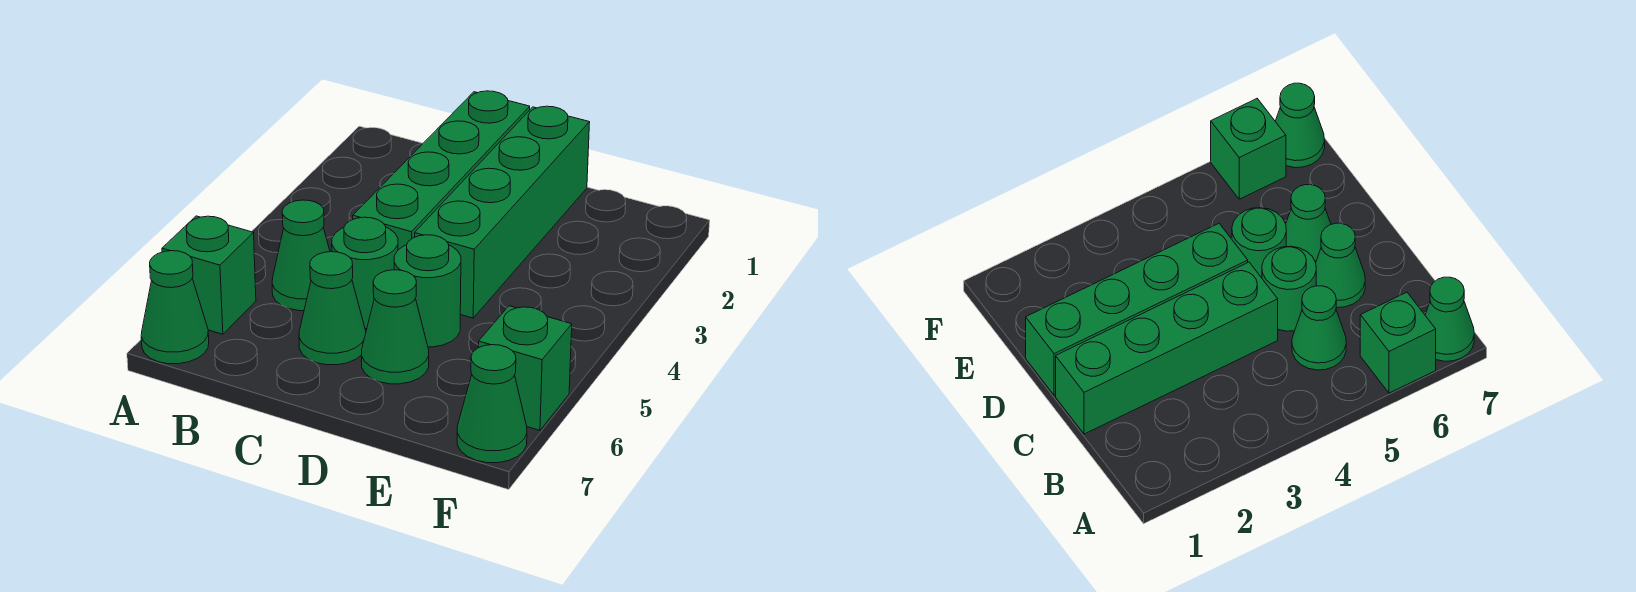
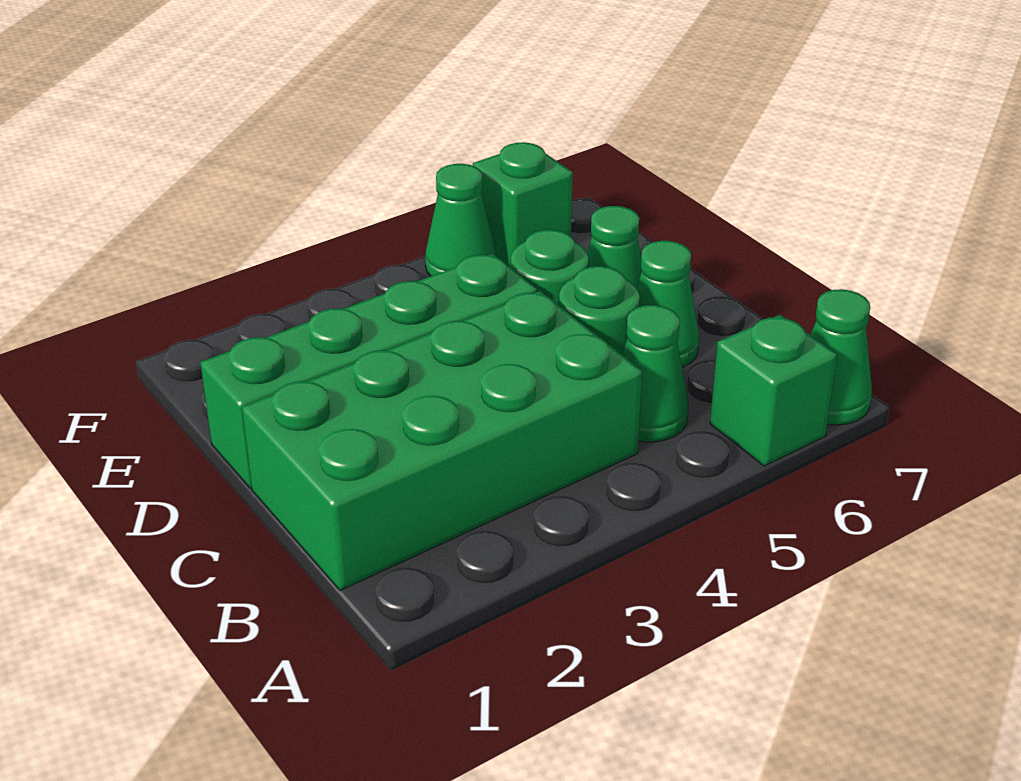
green brick C1:C4 level 1 -> green brick B1:C4 level 1
green cone F7 level 1 -> green cone F5 level 1

